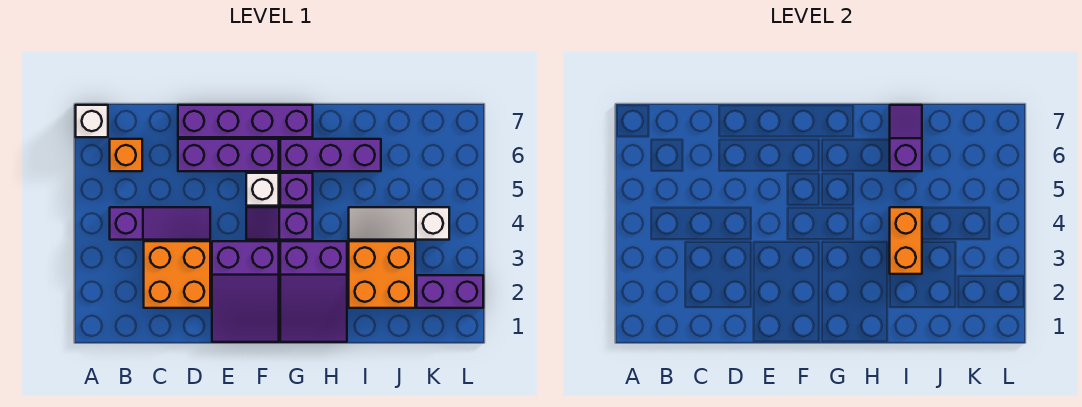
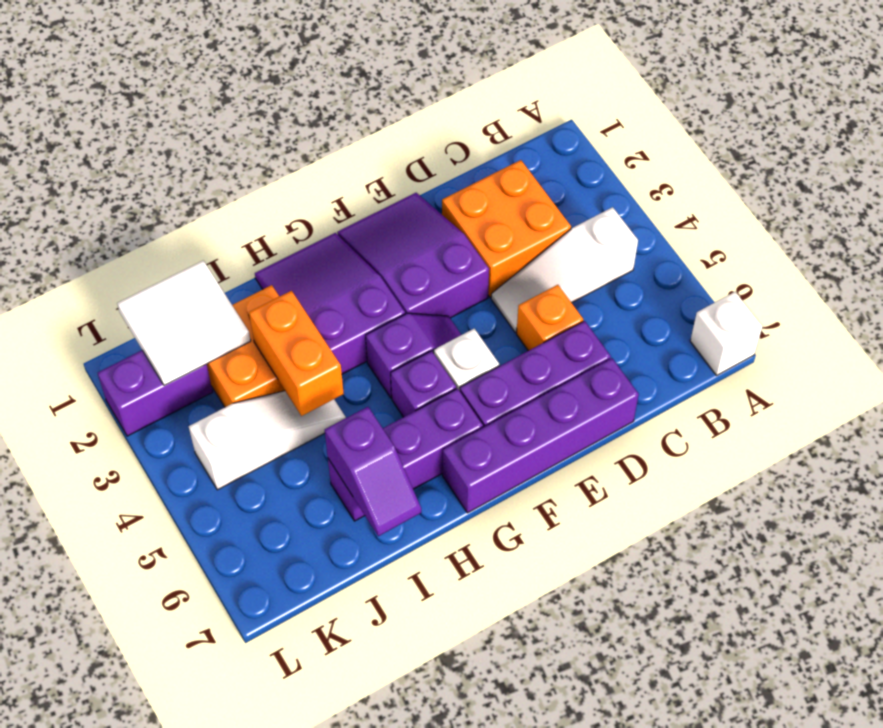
purple slope B4:D4 level 1 top B -> white slope B4:D4 level 1 top B
orange brick B6 level 1 -> orange brick D5 level 1
none -> white tile J1:K2 level 2

